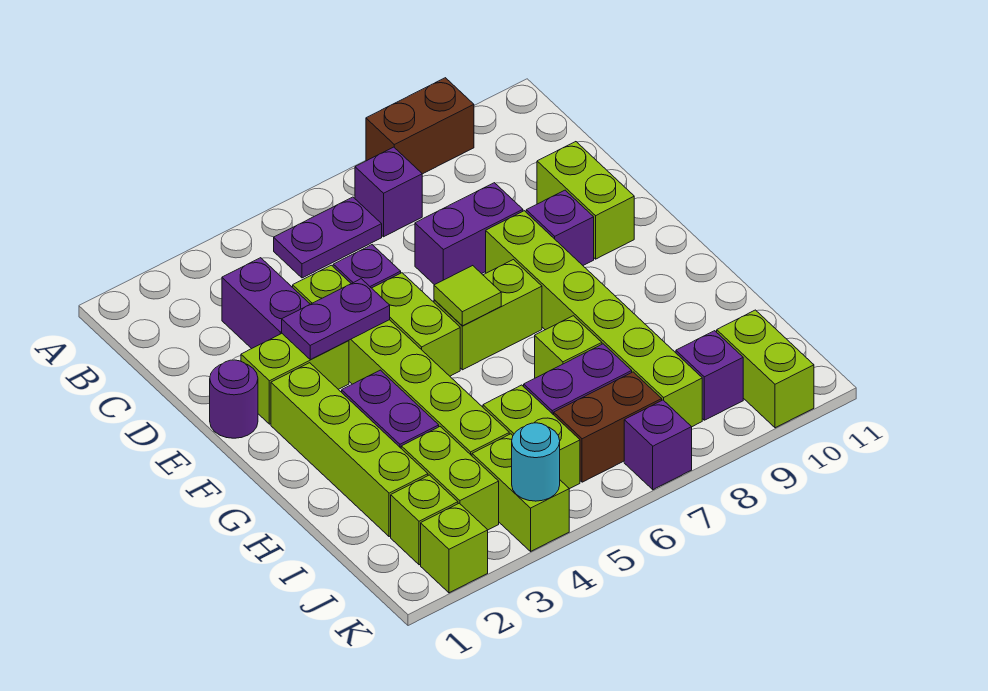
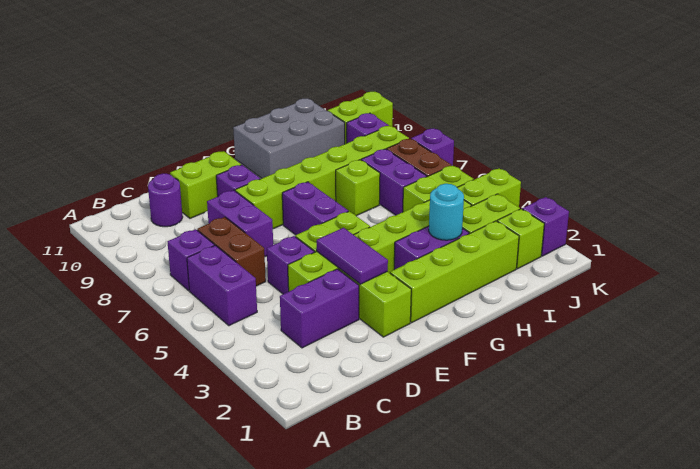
brown brick A8:A9 level 1 -> brown brick C6:C7 level 1
purple plate B5:B6 level 1 -> purple brick B5:B6 level 1
purple round brick E1 level 1 -> purple round brick C10 level 1
purple plate E3:E4 level 2 -> purple tile E3:E4 level 2
lime brick F6:F7 level 1 -> purple brick F6:F7 level 1
lime tile F6 level 2 -> none
none -> grey brick G10:I11 level 1
lime brick K2 level 1 -> purple brick K2 level 1
cyan round brick K4 level 2 -> cyan round brick H3 level 2

